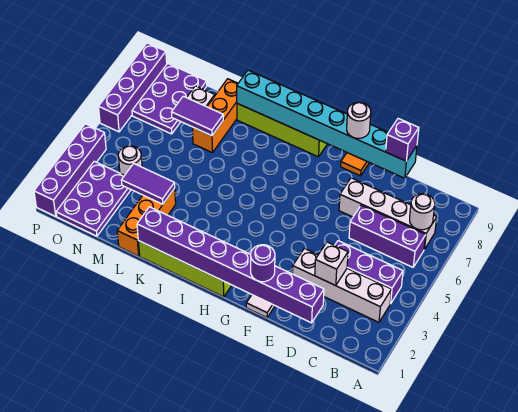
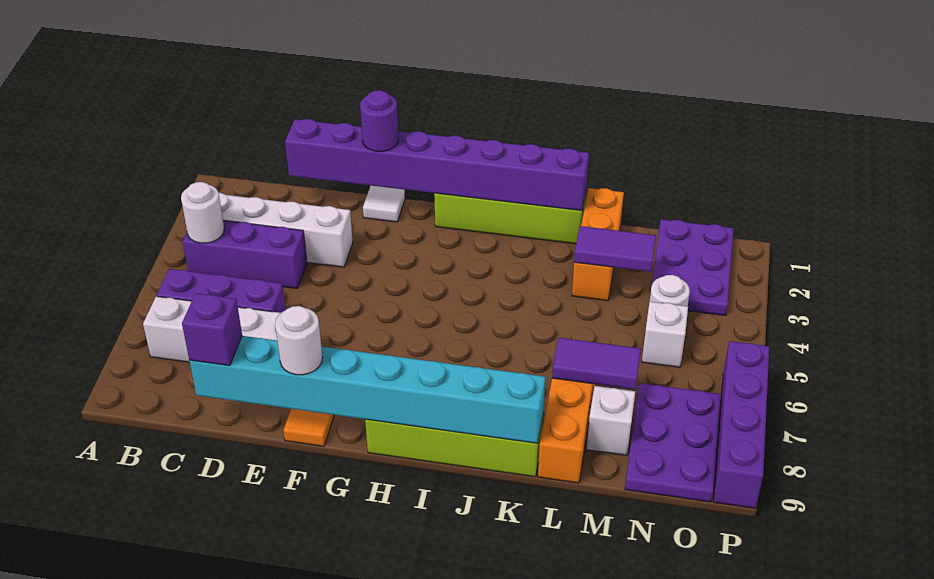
white round brick B7 level 2 -> white round brick B4 level 2
white brick D3 level 2 -> white brick N5 level 1
purple brick P1:P4 level 1 -> none

